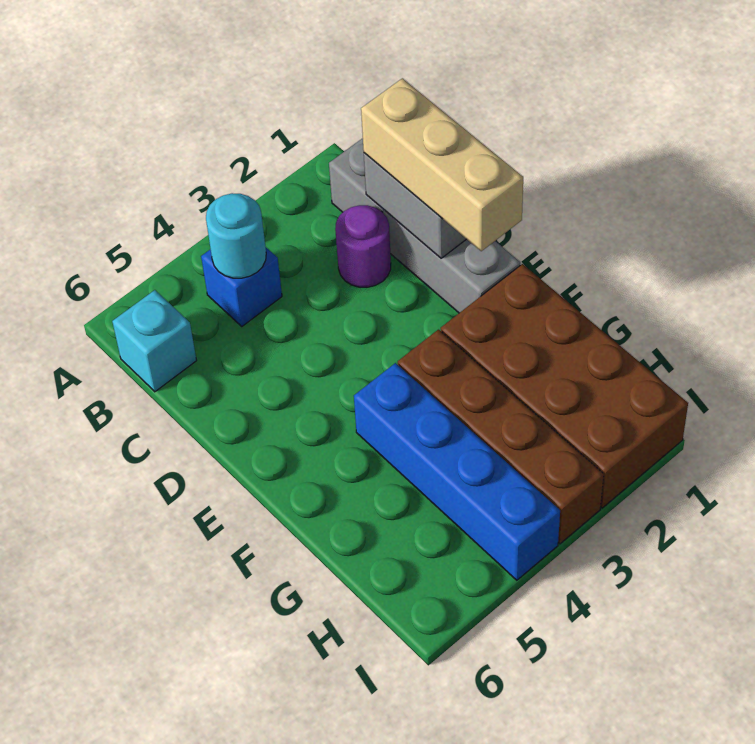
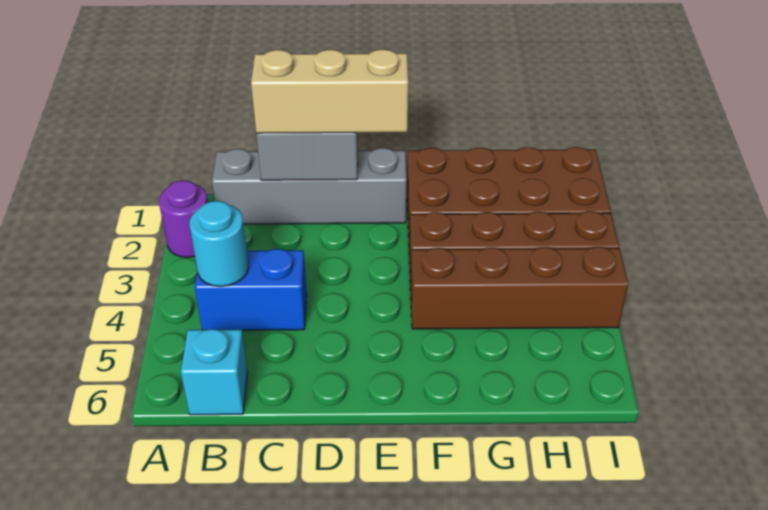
blue brick B4 level 1 -> blue brick B4:C4 level 1
purple round brick C2 level 1 -> purple round brick A2 level 1
blue brick F4:I4 level 1 -> brown brick F4:I4 level 1

